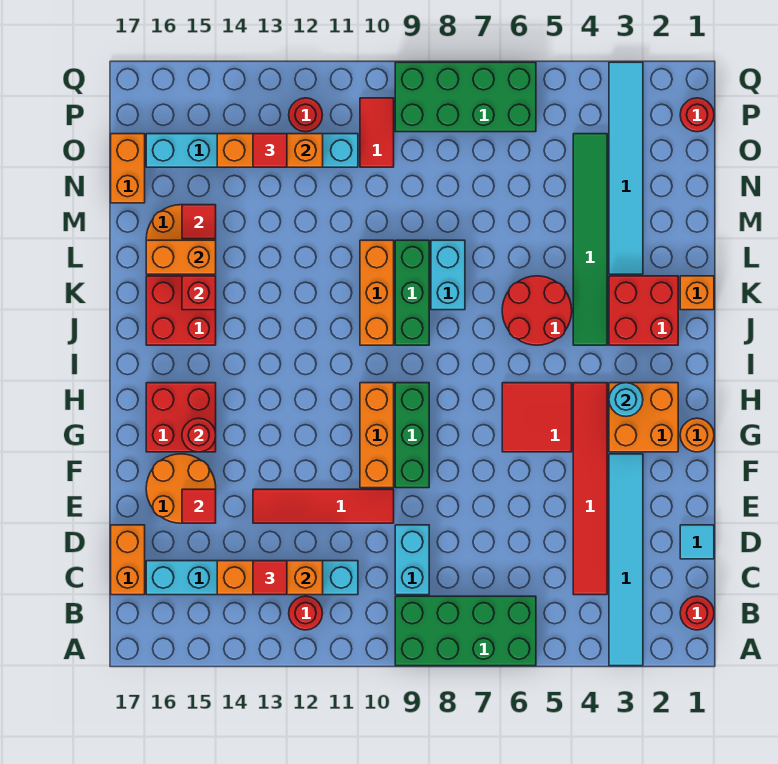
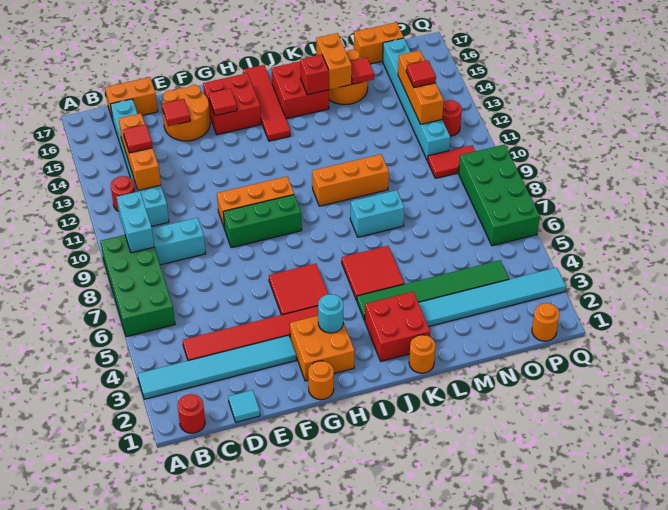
none -> cyan brick B9:B10 level 2
red tile E10:E13 level 1 -> red tile I14:I17 level 1
red round brick G15 level 2 -> red tile G15 level 2
red round brick J5:K6 level 1 -> red tile J5:K6 level 1
green brick J9:L9 level 1 -> none
orange brick K1 level 1 -> orange round brick K1 level 1
red round brick P1 level 1 -> orange round brick P1 level 1

